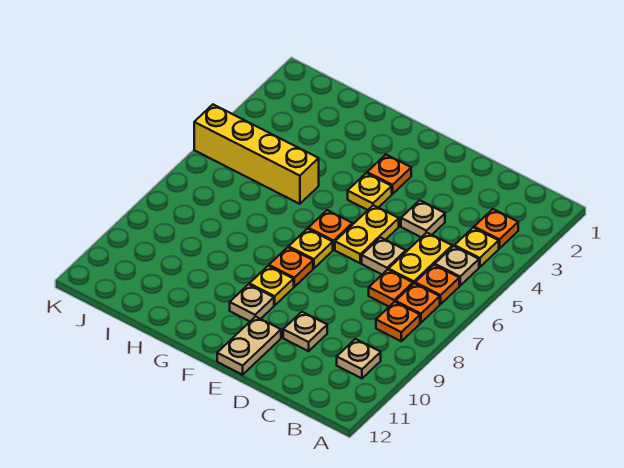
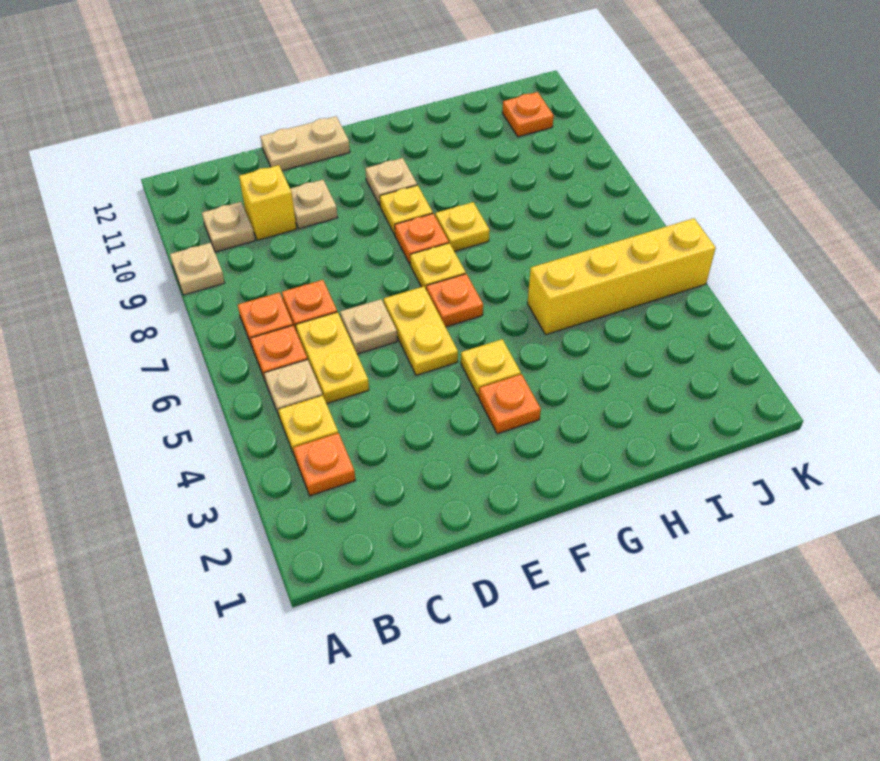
orange plate B8 level 1 -> orange plate J11 level 1
none -> yellow brick C10 level 1
tan plate D4 level 1 -> tan plate A9 level 1
tan plate E11:E12 level 1 -> tan plate D12:E12 level 1
none -> yellow plate G8 level 1

